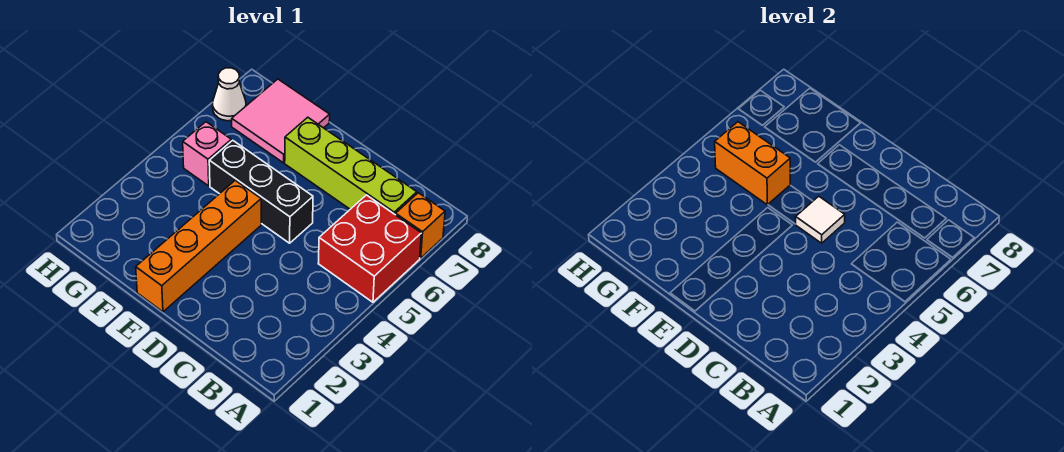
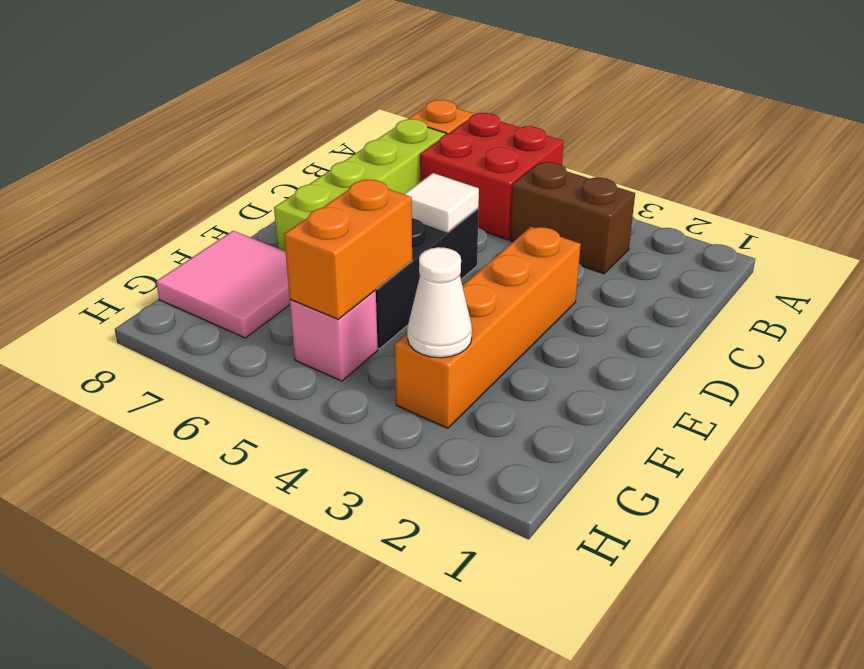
none -> brown brick B3:B4 level 1
orange brick E1:E4 level 1 -> orange brick D3:G3 level 1
white cone H7 level 1 -> white cone G3 level 2

